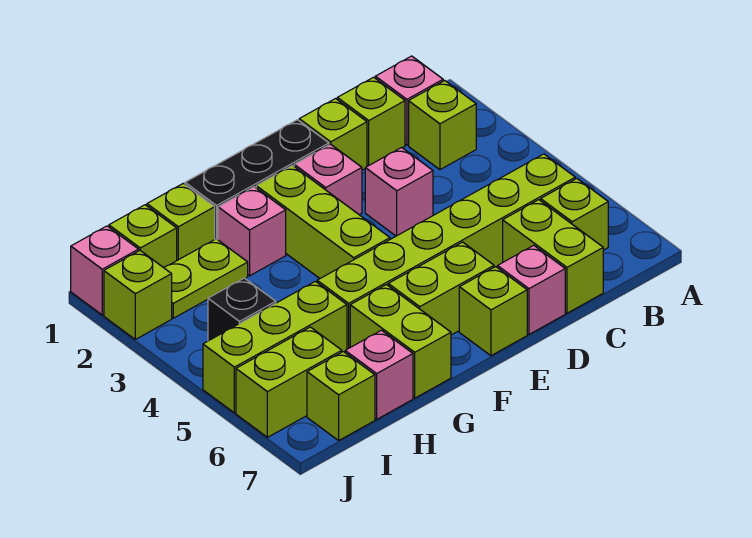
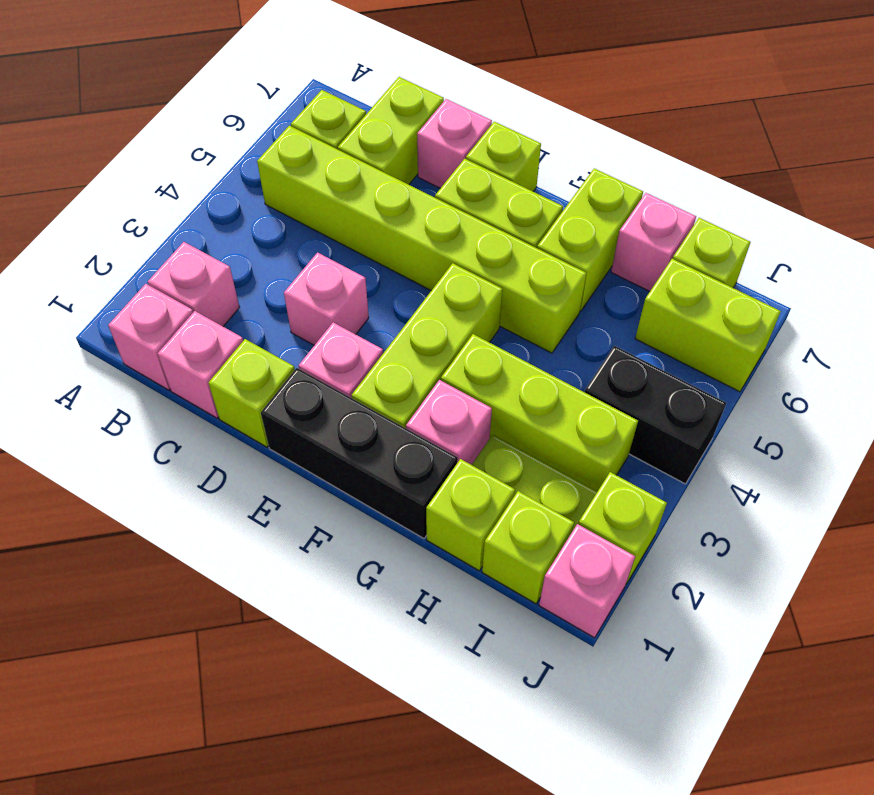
lime brick B2 level 1 -> pink brick B2 level 1
lime brick C1 level 1 -> pink brick C1 level 1
lime brick H5:J5 level 1 -> lime brick G3:I3 level 1
black brick I4 level 1 -> black brick I4:J4 level 1

